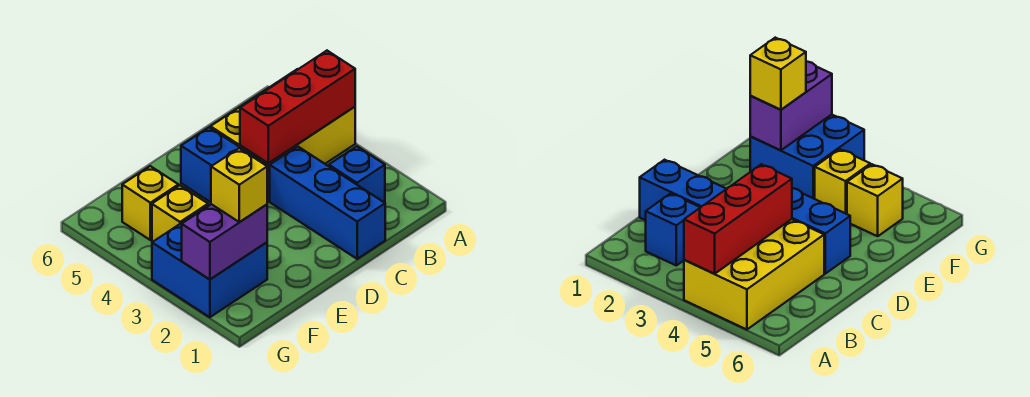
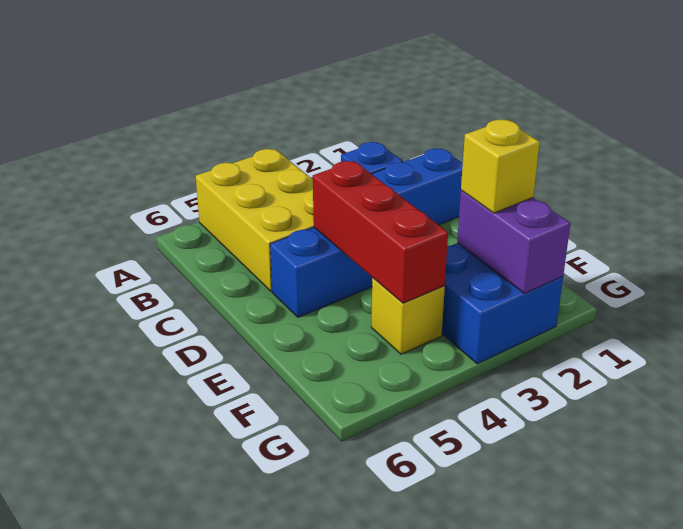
red brick A4:C4 level 2 -> red brick D4:F4 level 2
yellow brick F5 level 1 -> none

